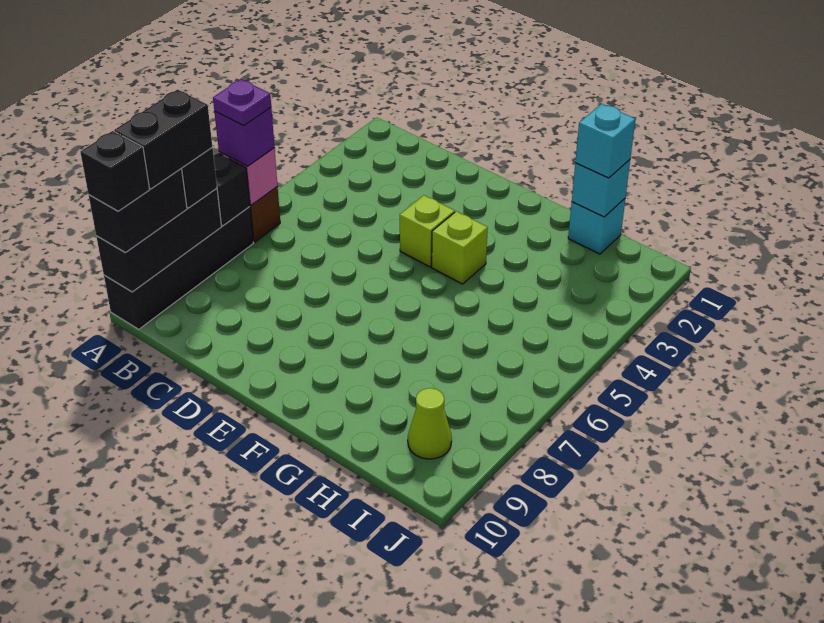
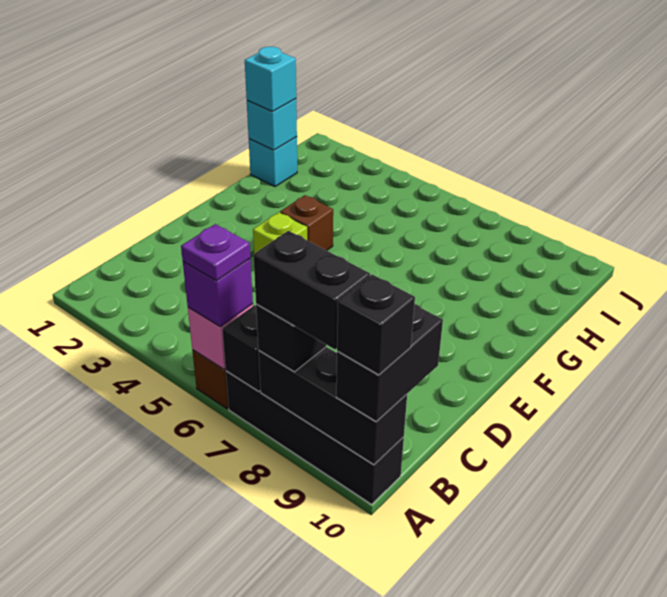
black brick A9:A10 level 3 -> black brick A10:B10 level 3
lime brick F4 level 1 -> brown brick F4 level 1
lime cone I9 level 1 -> none

